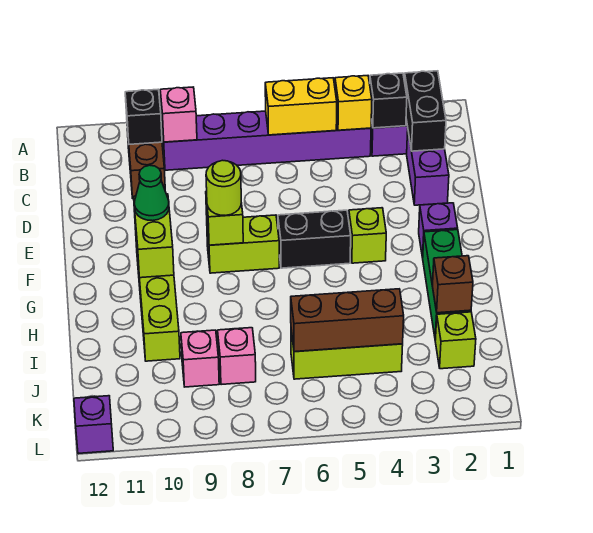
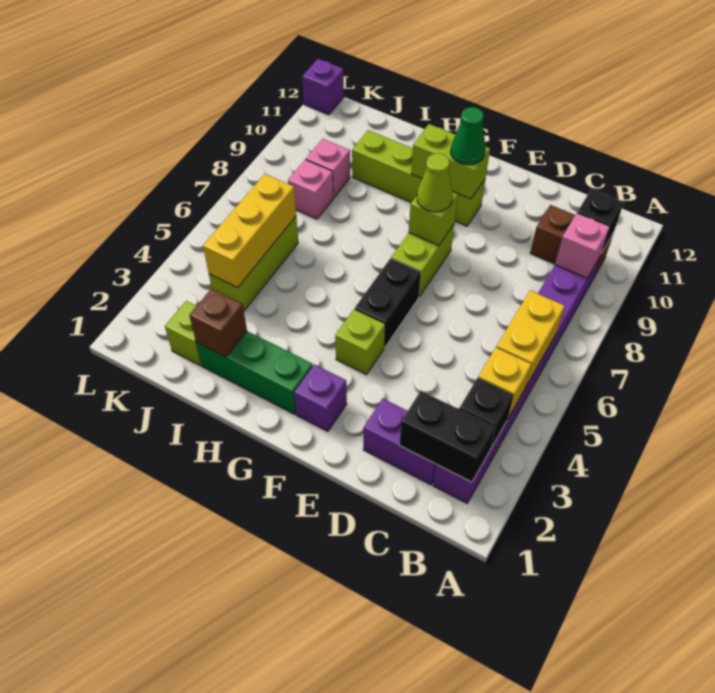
lime round brick F8 level 3 -> lime cone F8 level 3
brown brick J4:J6 level 2 -> yellow brick J4:J6 level 2

